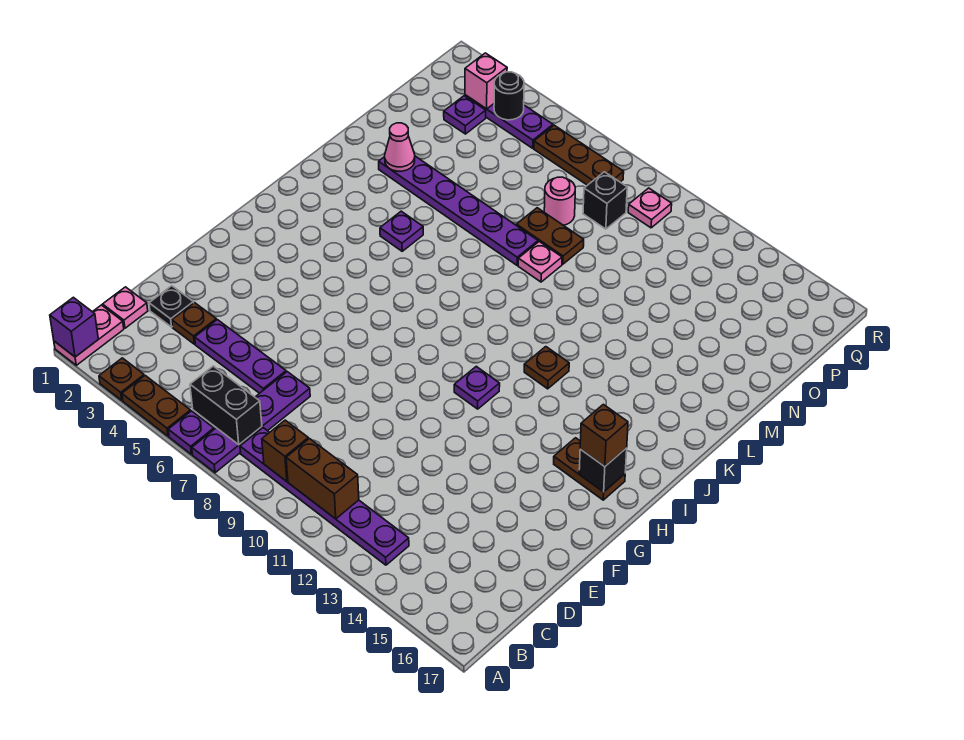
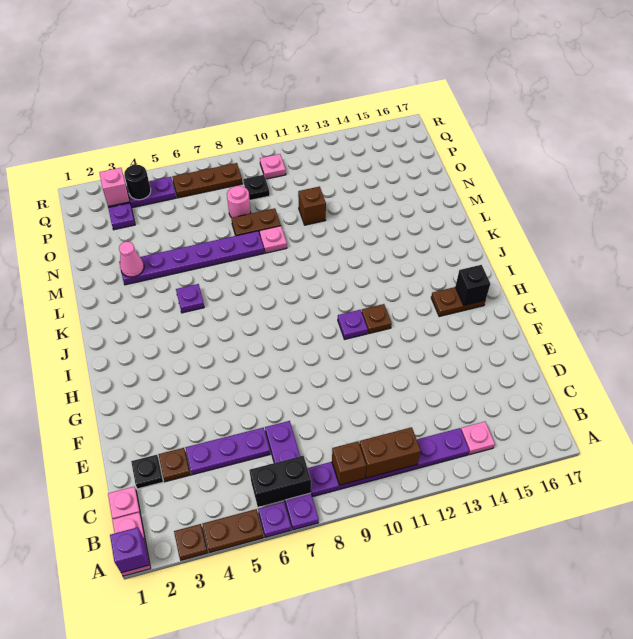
none -> pink plate B14 level 1
brown brick H16 level 3 -> brown brick N11 level 1
brown plate J12 level 1 -> brown plate H12 level 1
black brick P9 level 1 -> black plate P9 level 1

